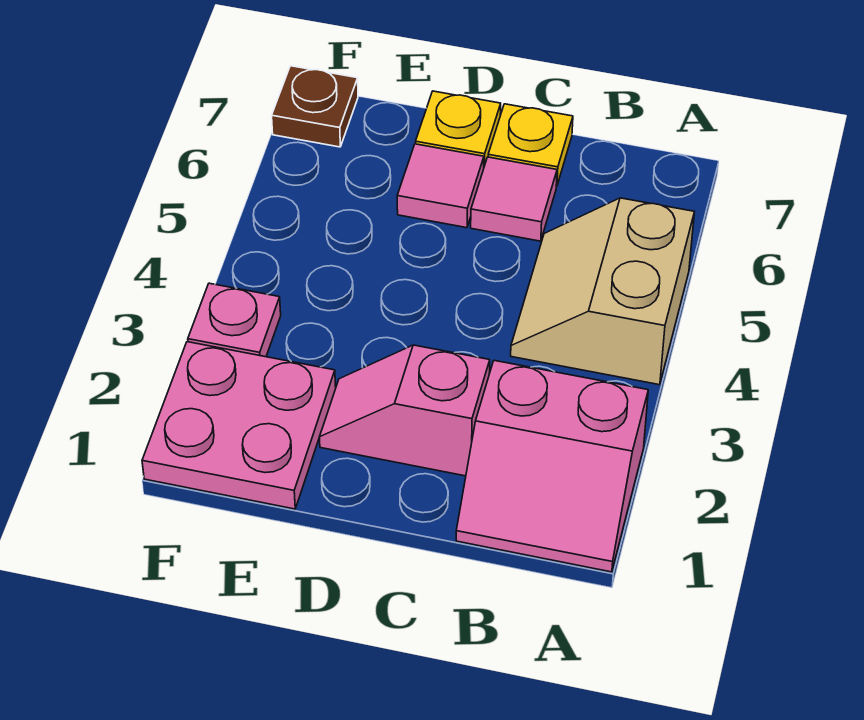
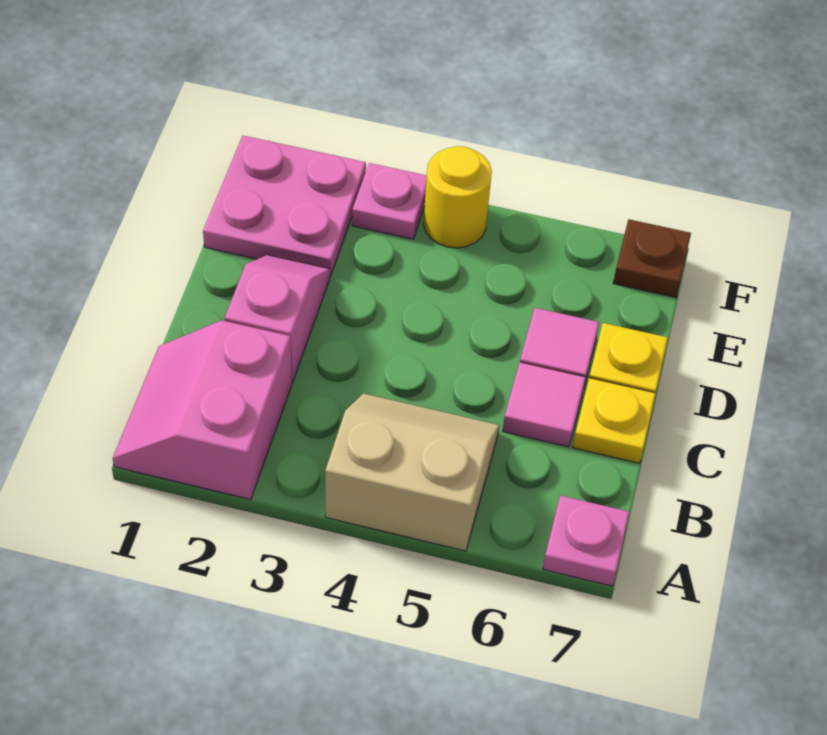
none -> pink plate A7 level 1
none -> yellow round brick F4 level 1

